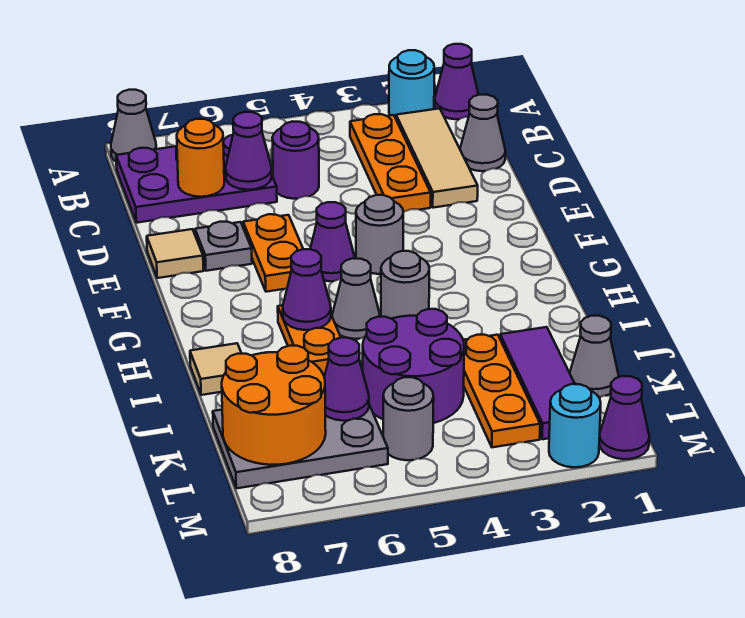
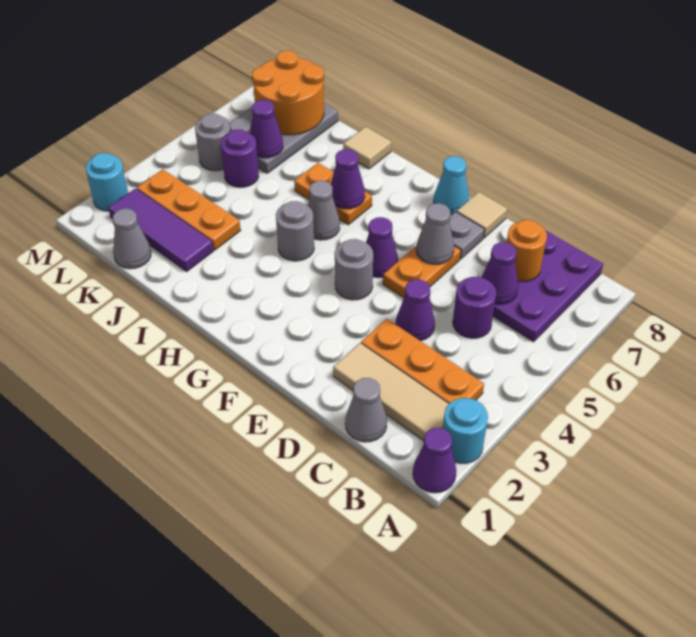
grey cone A8 level 1 -> grey cone E6 level 2
orange plate E6:F6 level 1 -> orange plate E5:E6 level 1
none -> cyan cone F8 level 1
purple round brick J4:K5 level 1 -> purple round brick K5 level 1
purple cone M1 level 1 -> purple cone D4 level 1

